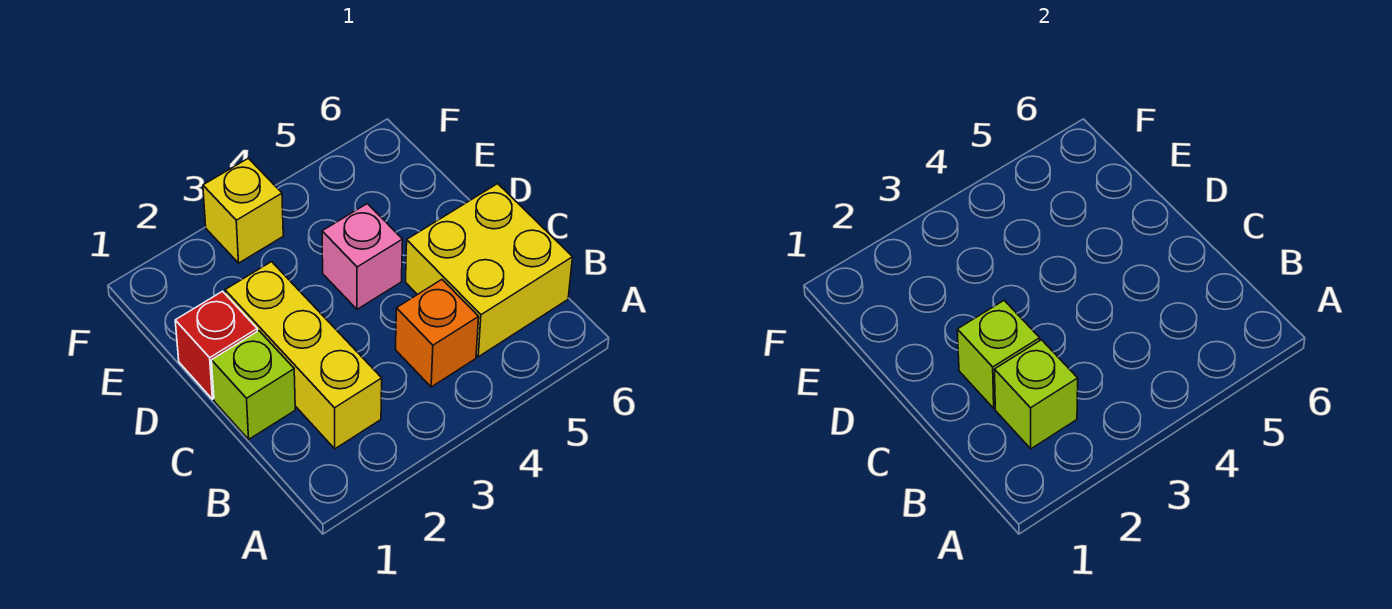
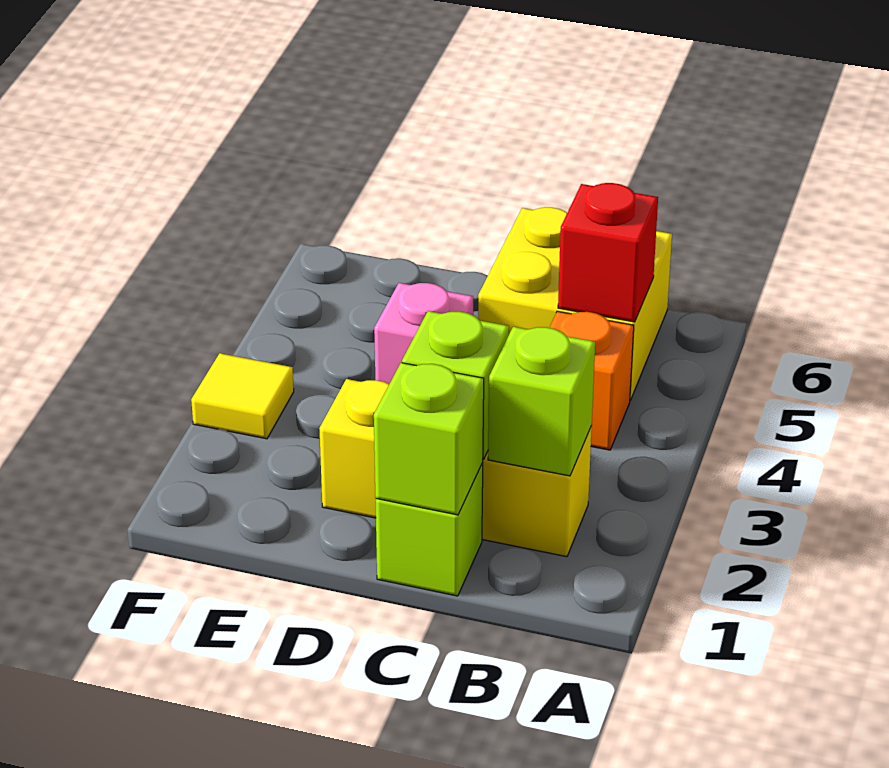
none -> lime brick C1 level 2
red brick D1 level 1 -> red brick B5 level 2
yellow brick F3 level 1 -> yellow tile F3 level 1

